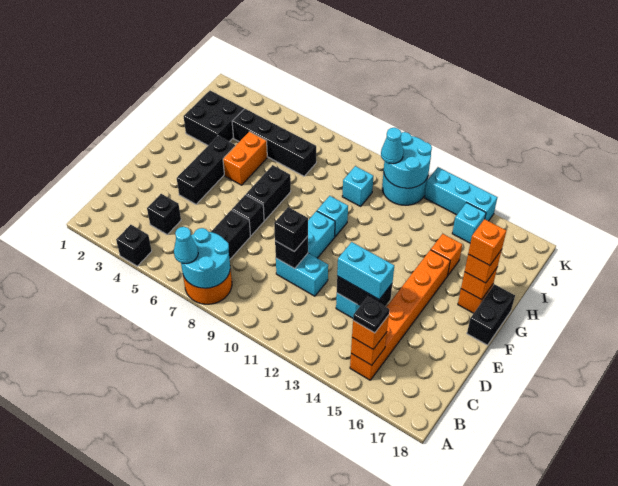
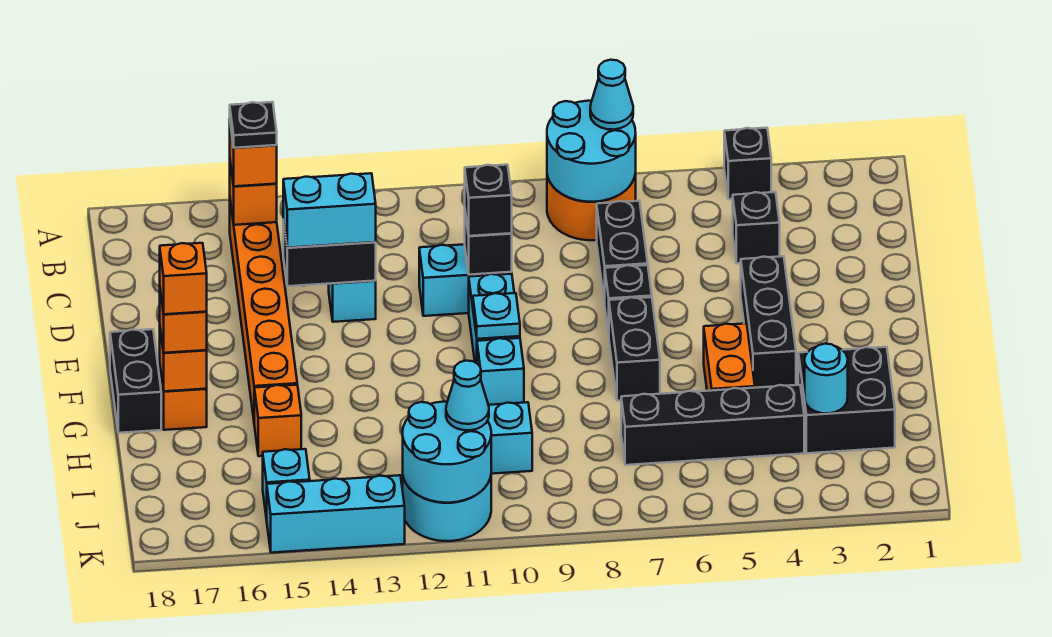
none -> cyan plate F10 level 2
none -> cyan round brick I3 level 2

